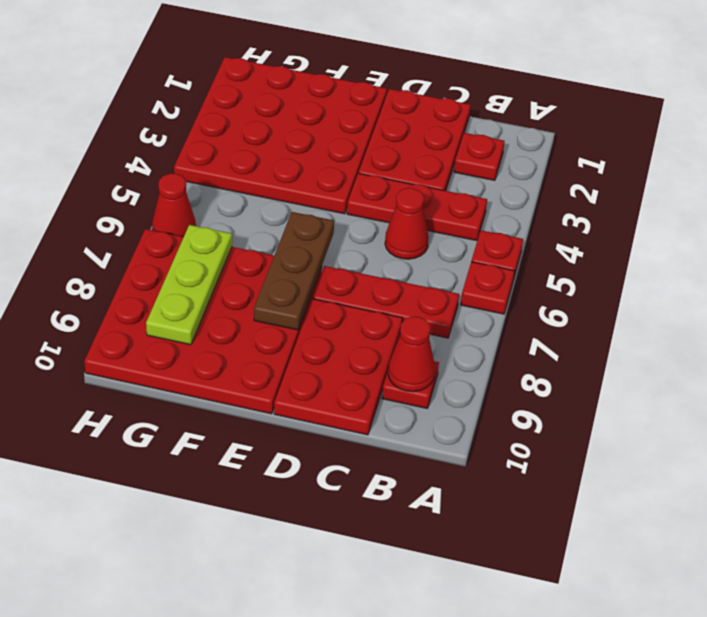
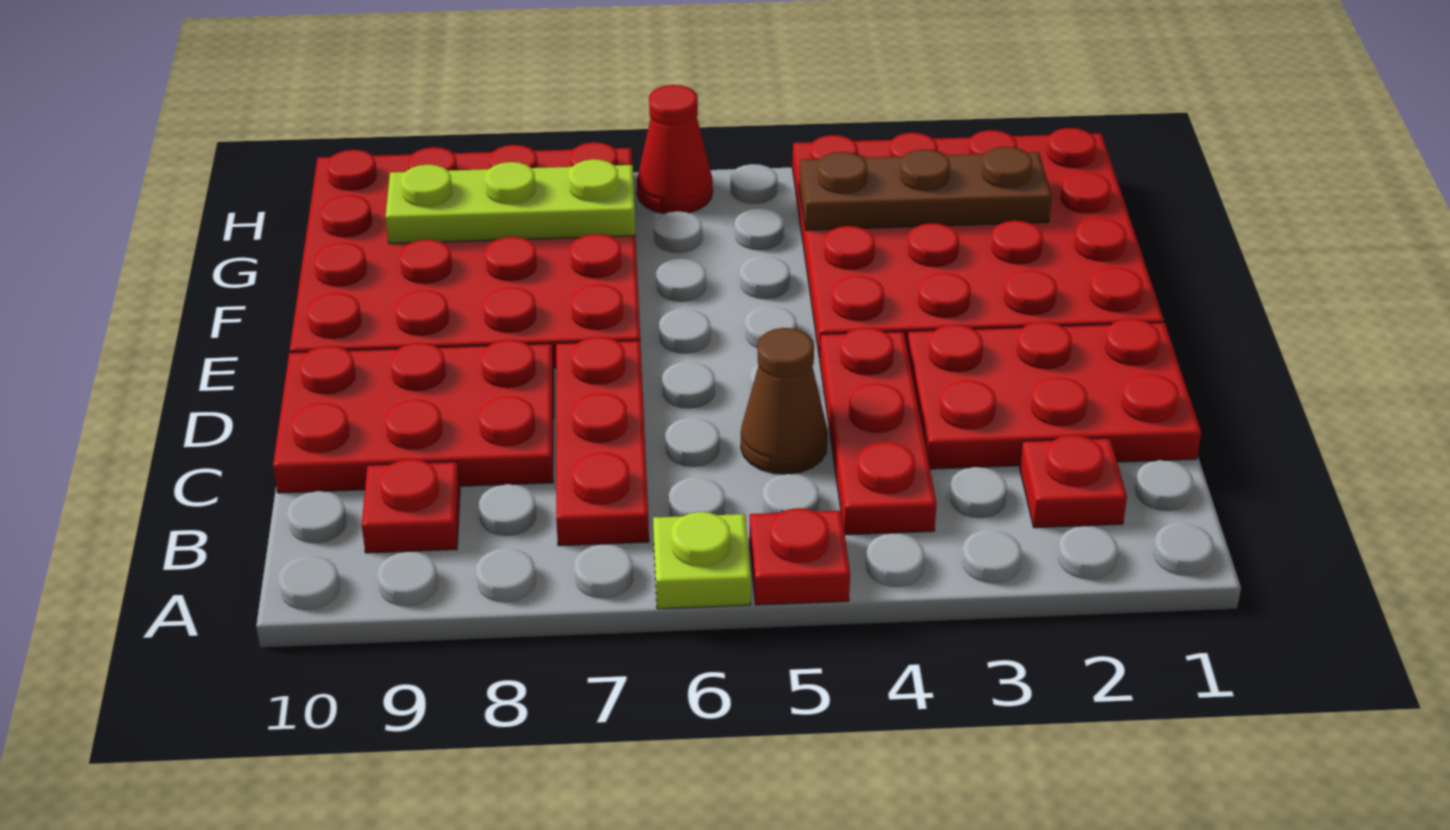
red plate A6 level 1 -> lime plate A6 level 1
red cone B9 level 2 -> none
red cone C5 level 1 -> brown cone C5 level 1
brown plate E6:E8 level 2 -> brown plate G2:G4 level 2

